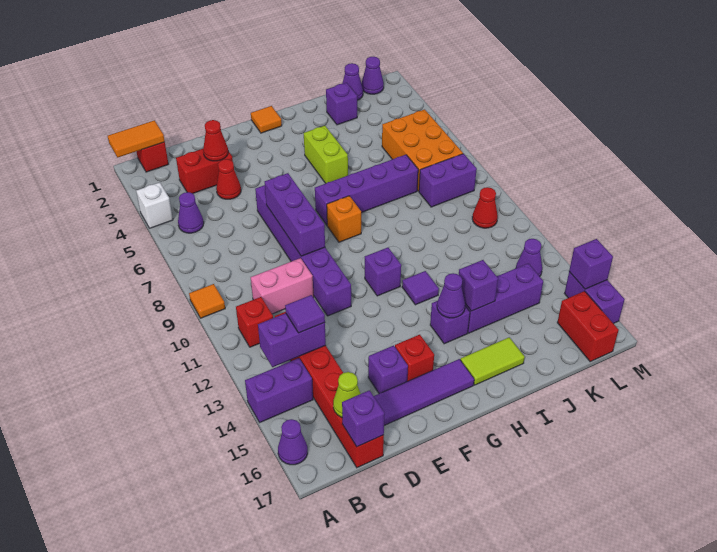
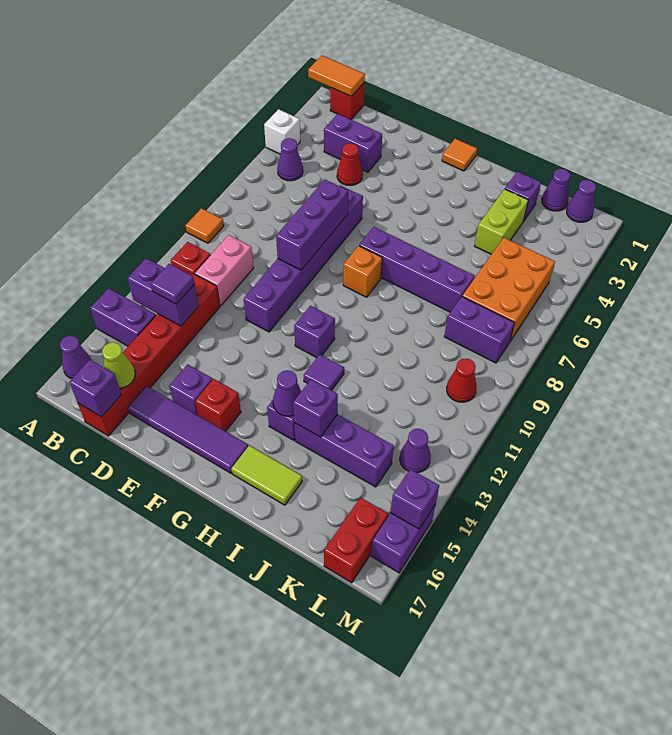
red brick C3:D3 level 1 -> purple brick C3:D3 level 1
pink brick C10:D10 level 1 -> pink brick C10:C11 level 1
red cone D3 level 2 -> none
lime brick H4:H5 level 1 -> lime brick J3:J4 level 1

